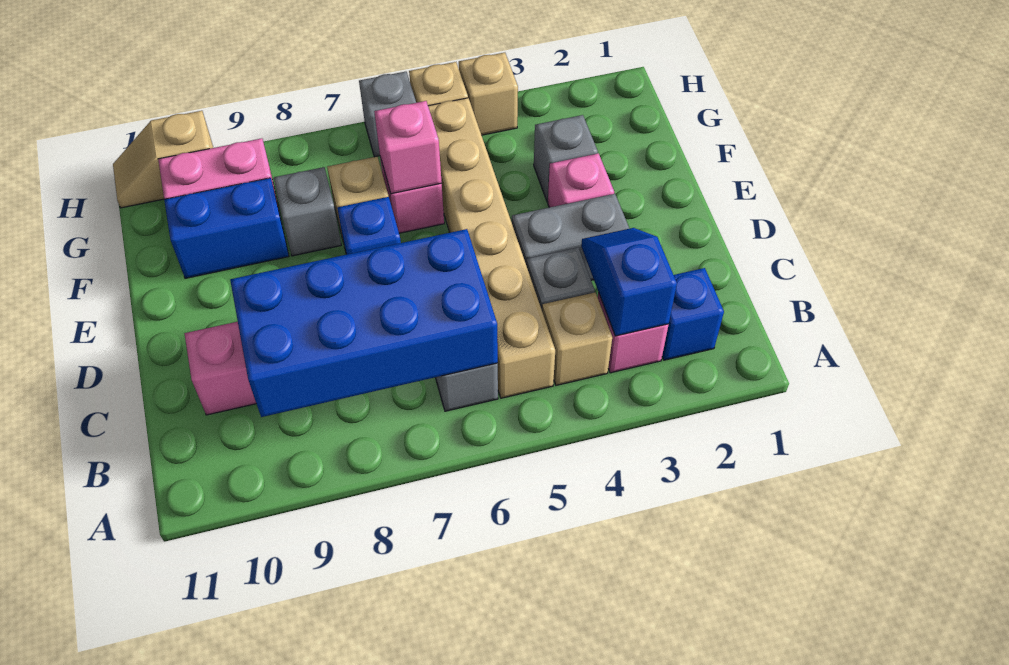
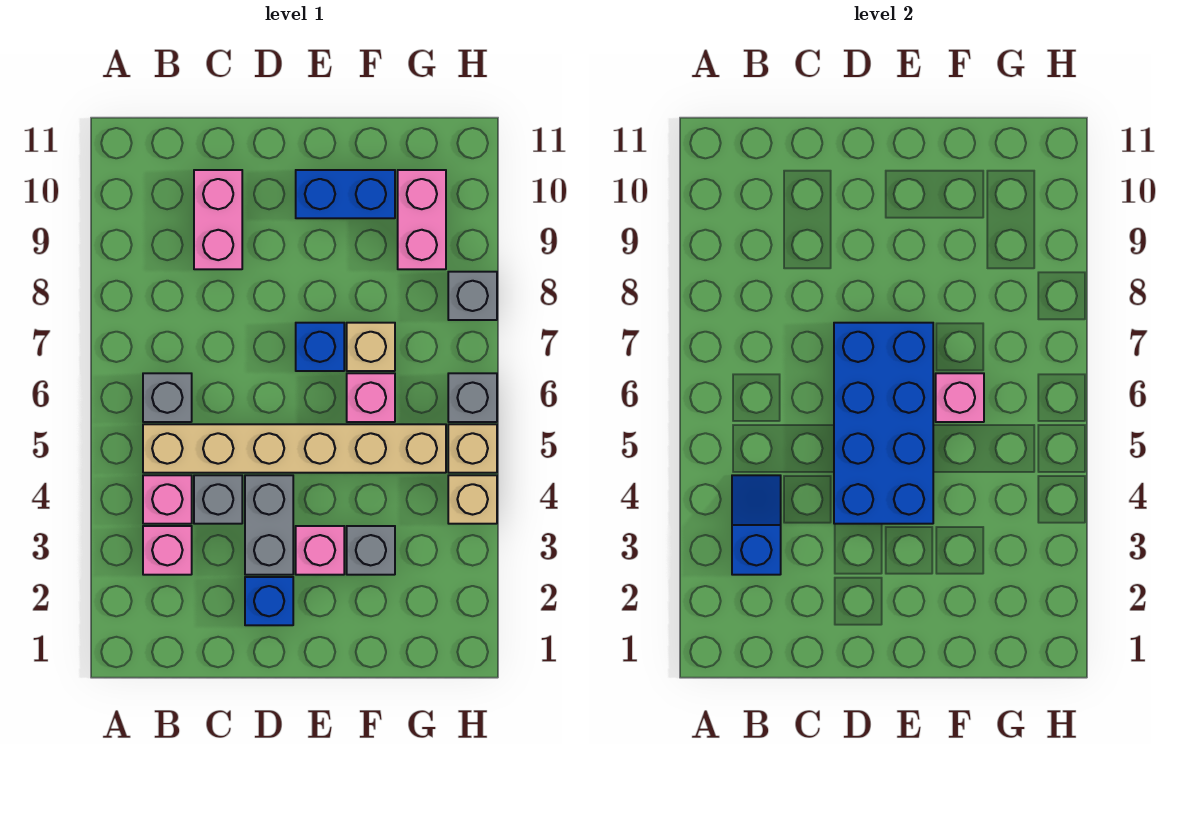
blue brick B2 level 1 -> blue brick D2 level 1
blue slope B3:C3 level 2 top B -> blue slope B3:B4 level 2 top 3
tan brick B4 level 1 -> pink brick B4 level 1
blue brick B6:C9 level 2 -> blue brick D4:E7 level 2
grey brick F8 level 1 -> grey brick H8 level 1
blue brick F9:F10 level 1 -> blue brick E10:F10 level 1
tan slope H10:H11 level 1 top 10 -> none

